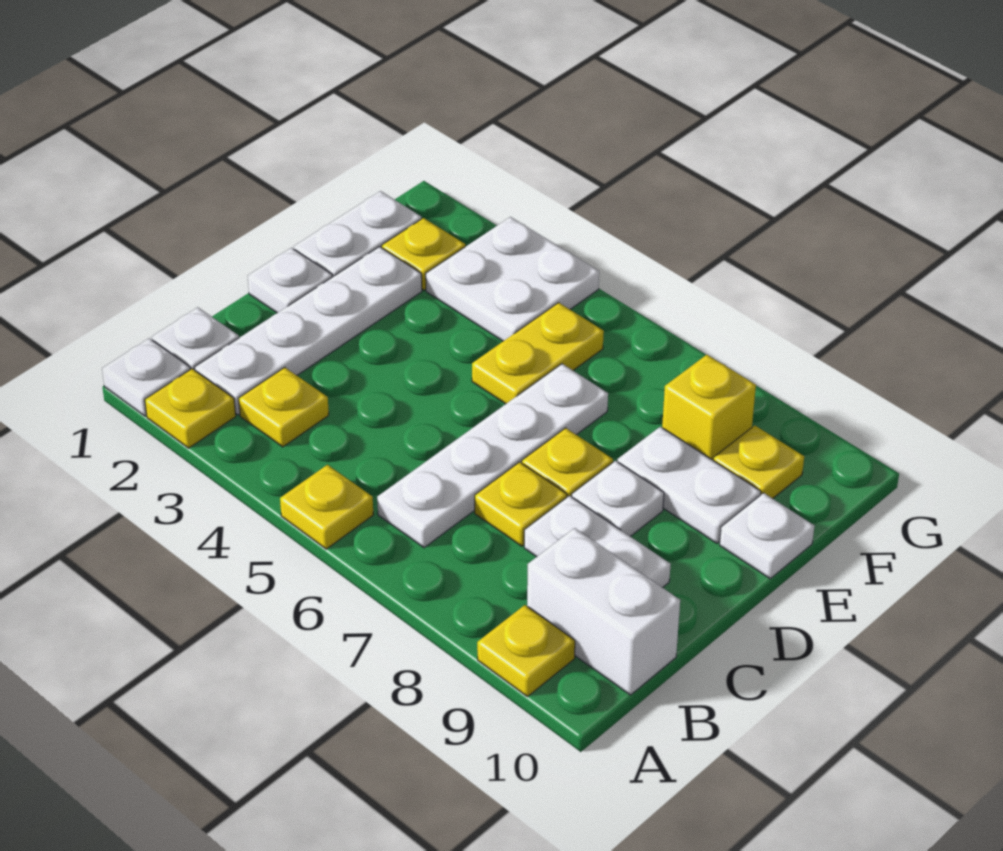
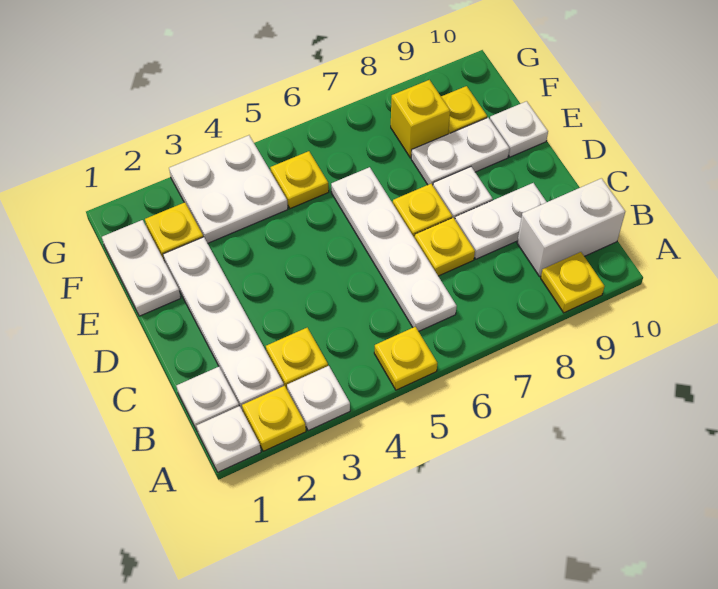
white plate D1 level 1 -> white plate A3 level 1
yellow plate E5:F5 level 1 -> yellow plate F5 level 1

